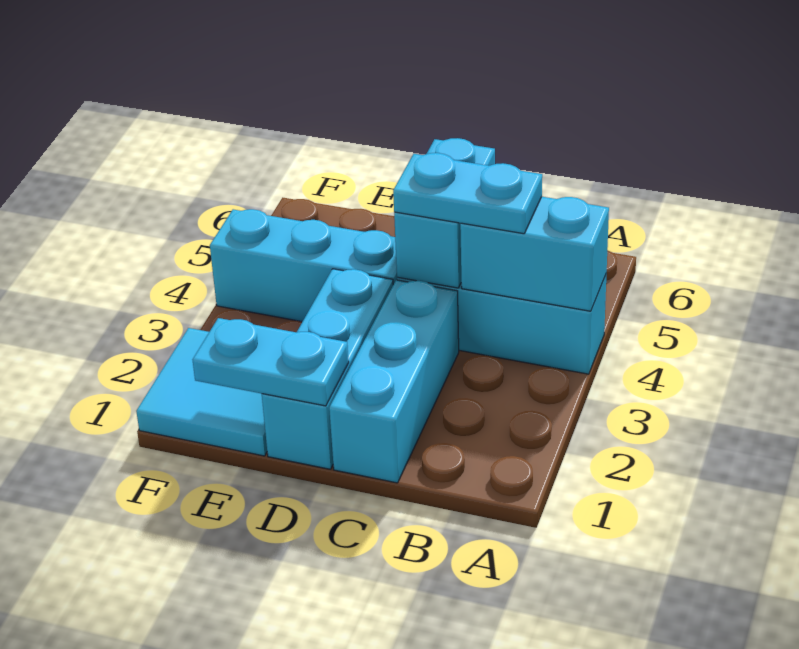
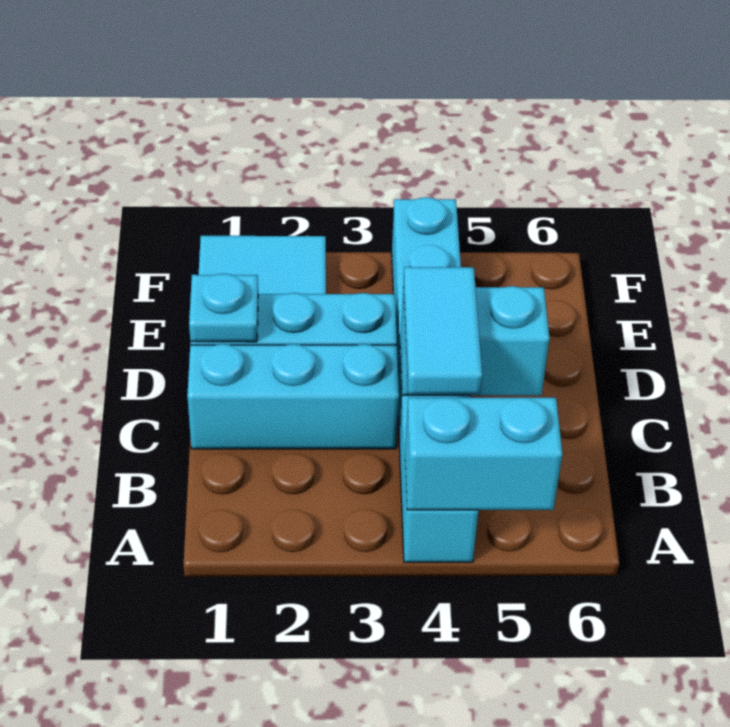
cyan brick A4:B4 level 2 -> cyan brick A4:A5 level 2
cyan plate B4:C4 level 3 -> cyan tile B4:C4 level 3
cyan plate D1:E1 level 2 -> cyan plate D1 level 2

